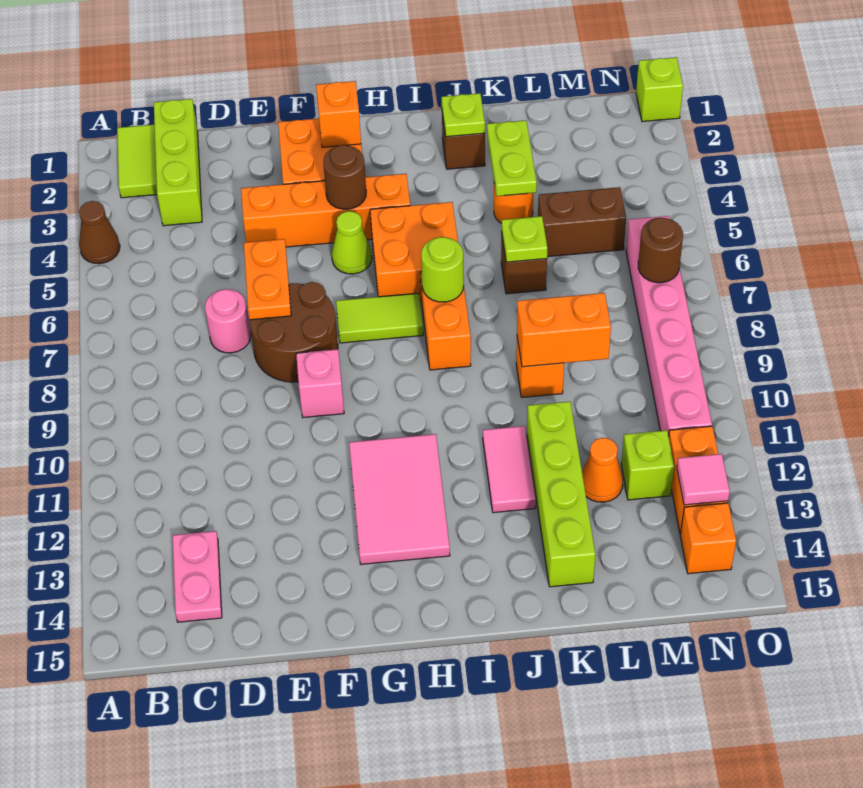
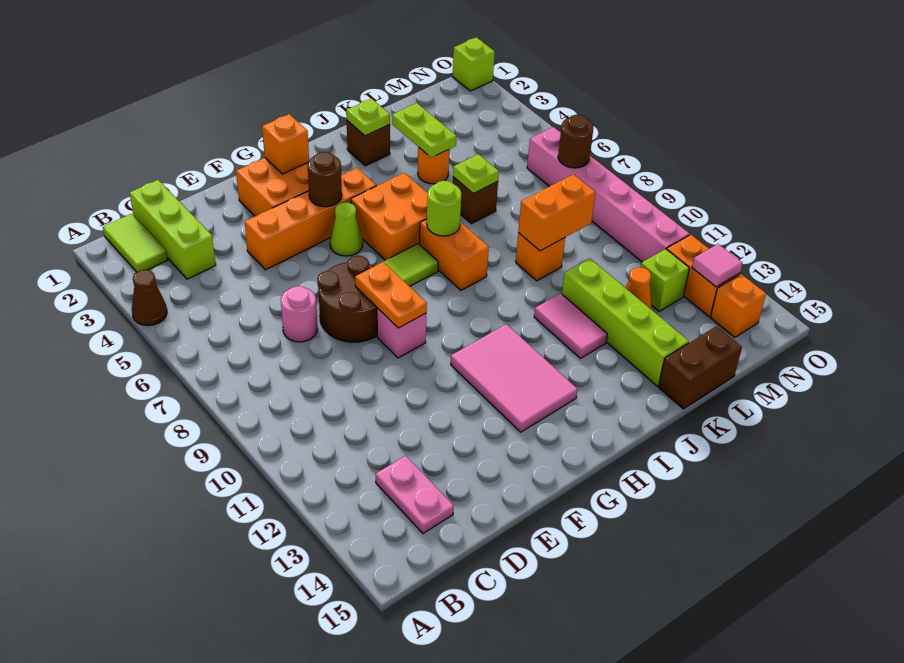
orange plate E6:E7 level 2 -> orange plate F8:F9 level 2
brown brick L5:M5 level 1 -> brown brick K15:L15 level 1

